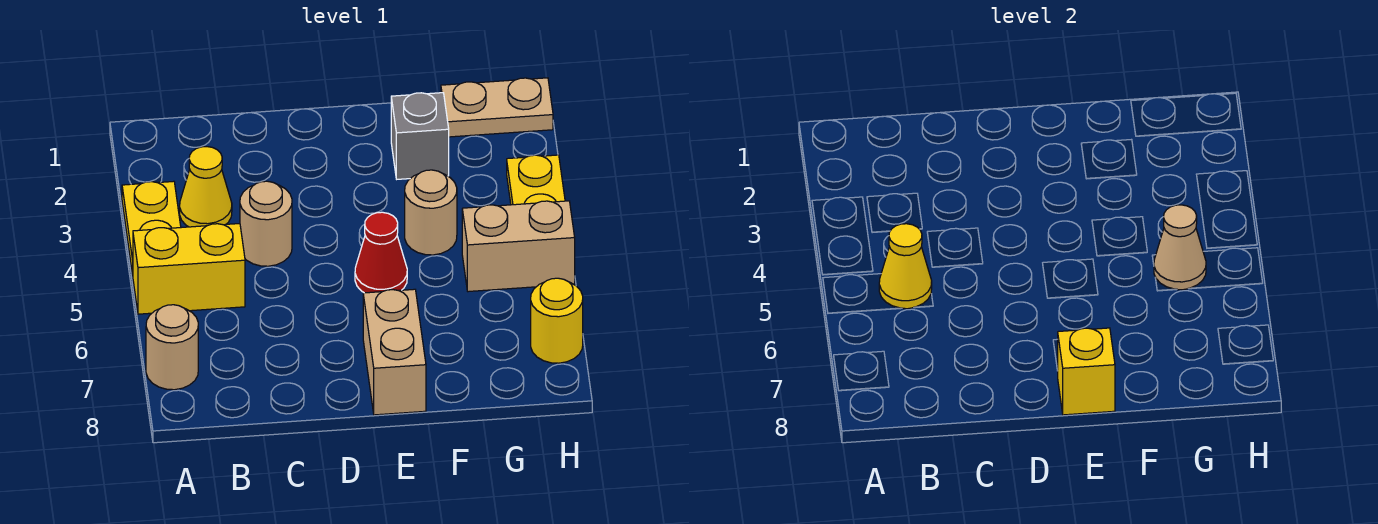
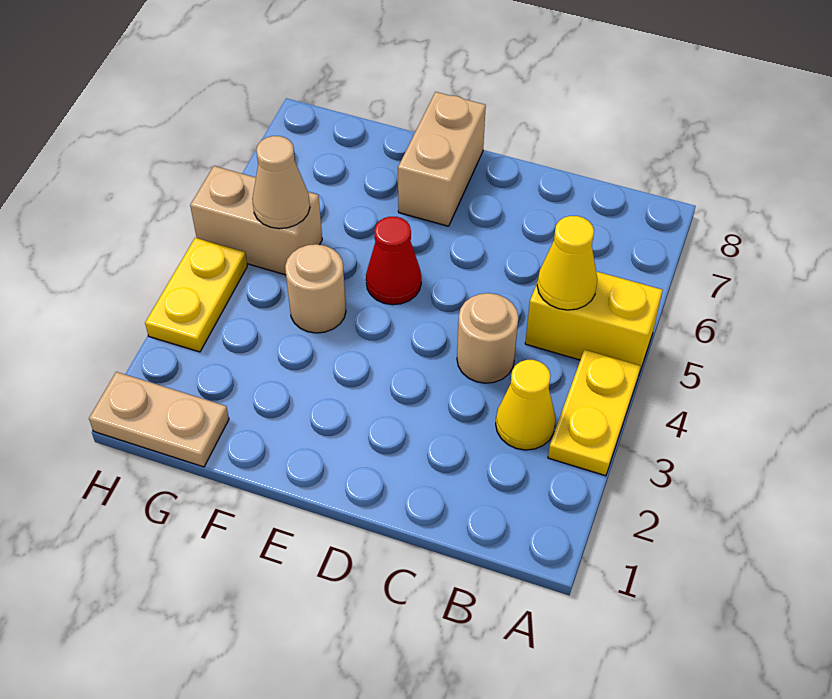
tan round brick A7 level 1 -> none
yellow brick E8 level 2 -> none
grey brick F2 level 1 -> none
yellow round brick H7 level 1 -> none

